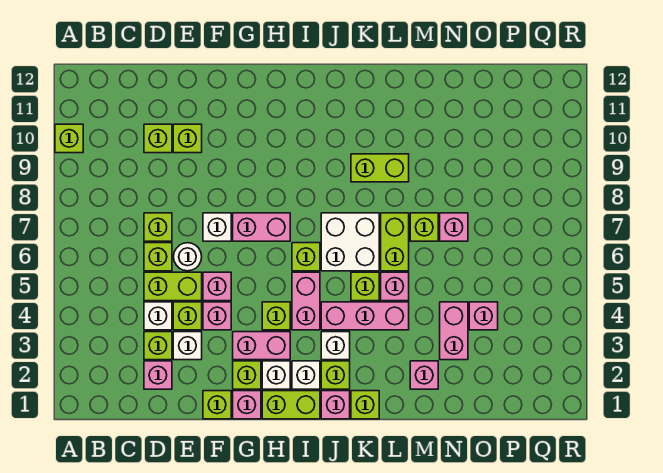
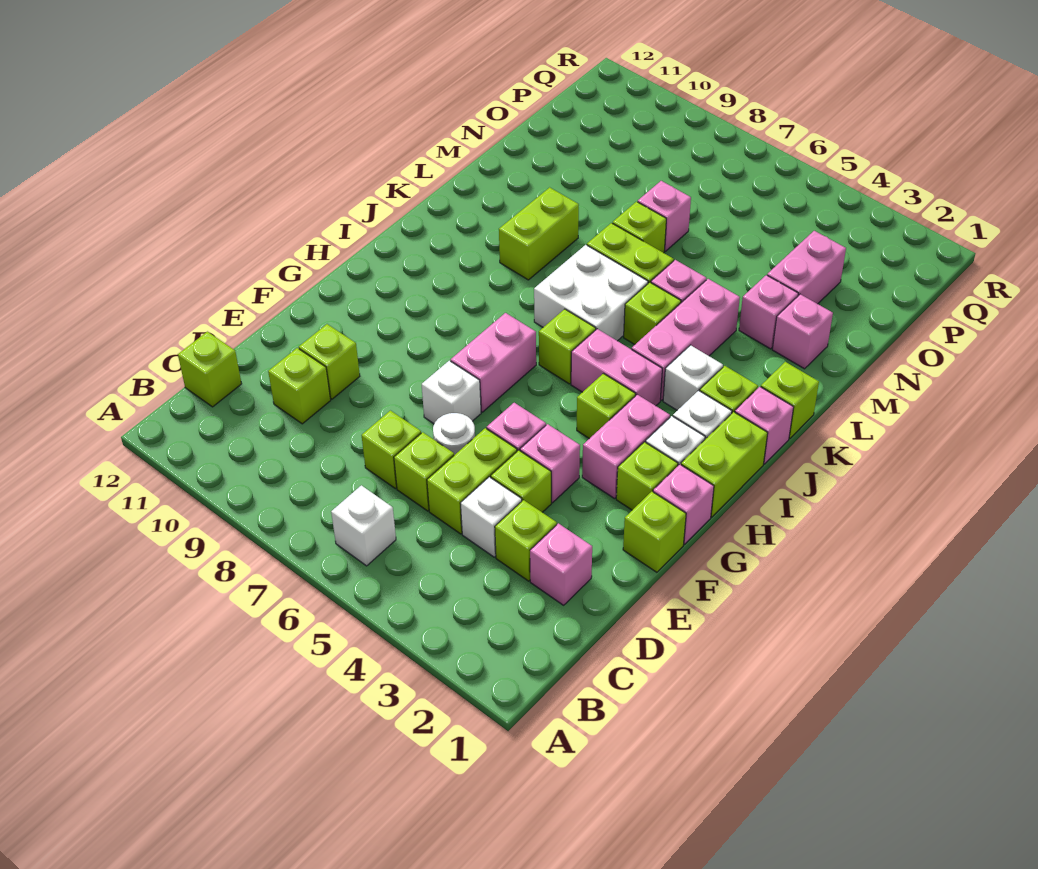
lime brick A10 level 1 -> lime brick C12 level 1
white brick E3 level 1 -> white brick B6 level 1
pink brick N3:N4 level 1 -> pink brick N3:O3 level 1
pink brick O4 level 1 -> pink brick M3 level 1

